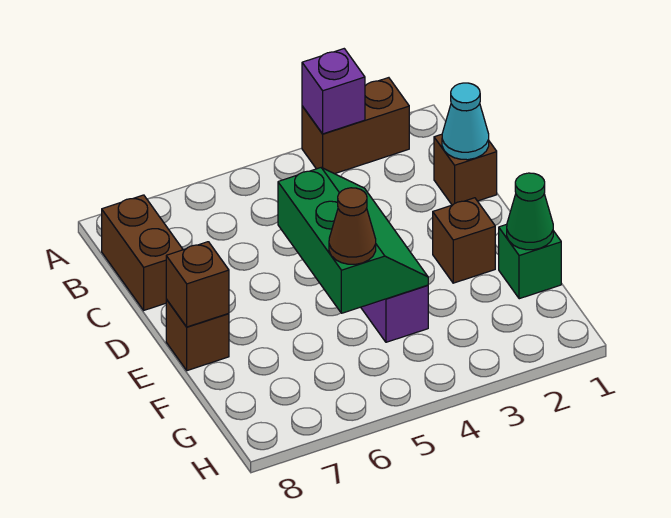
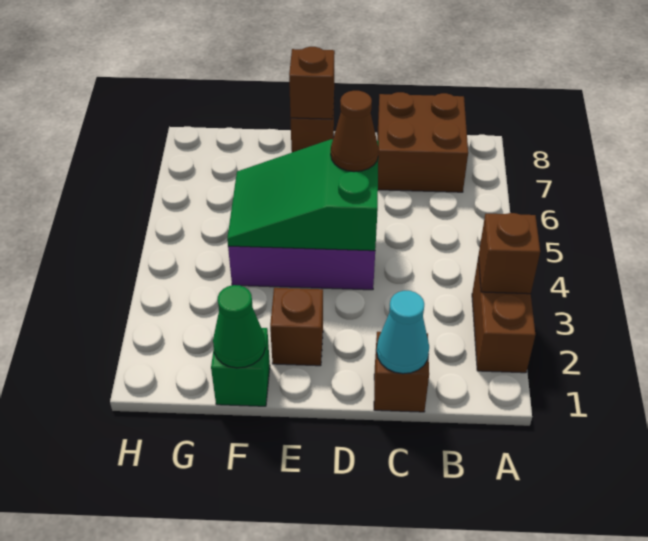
purple brick A3 level 2 -> brown brick A3 level 2
brown brick B8:C8 level 1 -> brown brick B7:C8 level 1
green slope D4:F5 level 2 top 5 -> green slope D4:F5 level 2 top D
brown cone F5 level 3 -> brown cone D5 level 3

